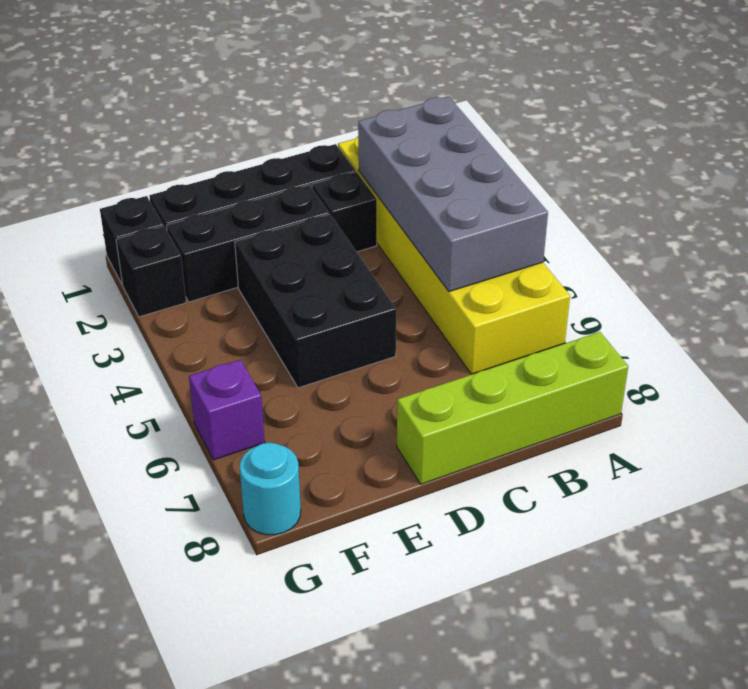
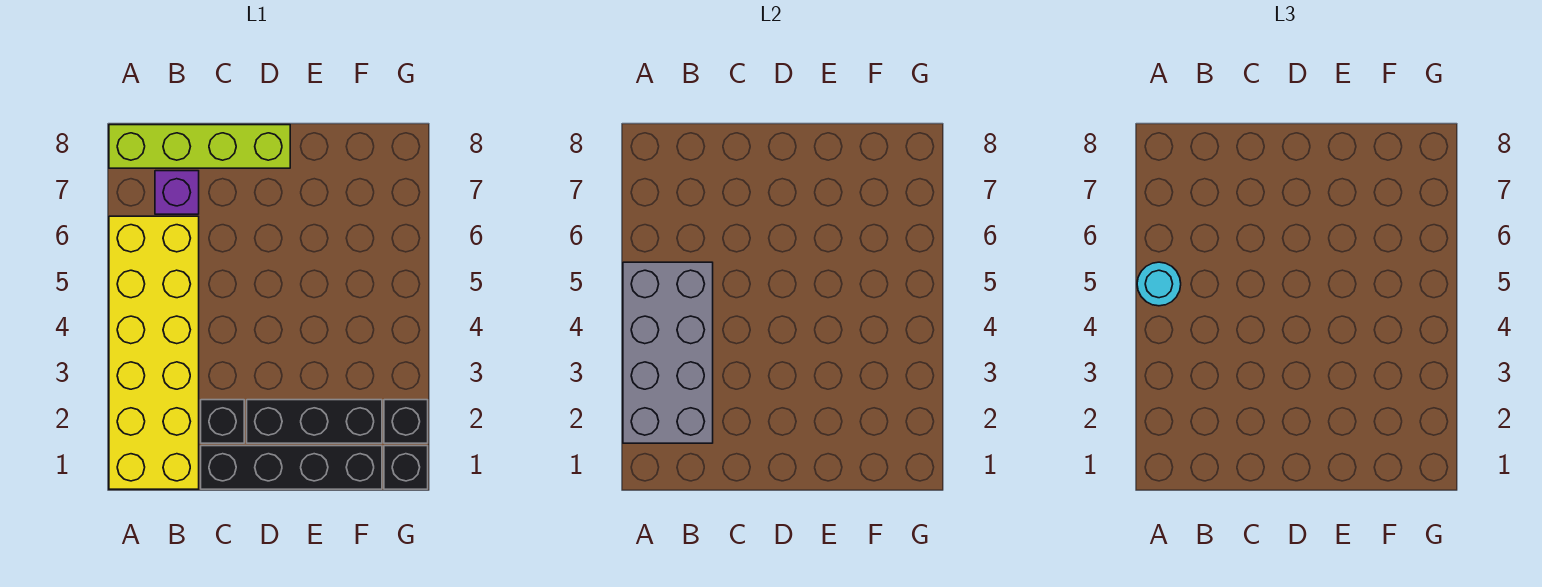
black brick D3:E5 level 1 -> none
purple brick G6 level 1 -> purple brick B7 level 1
cyan round brick G8 level 1 -> cyan round brick A5 level 3

